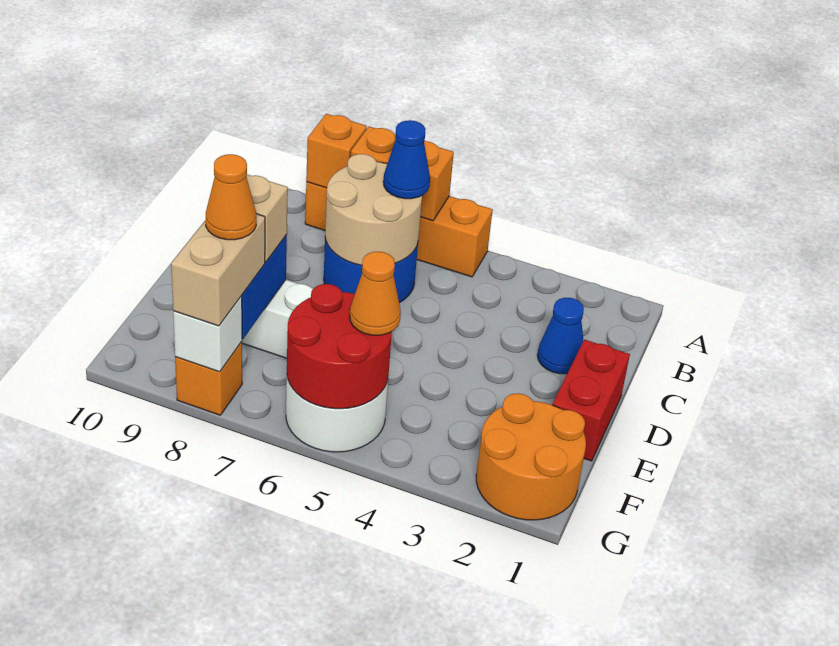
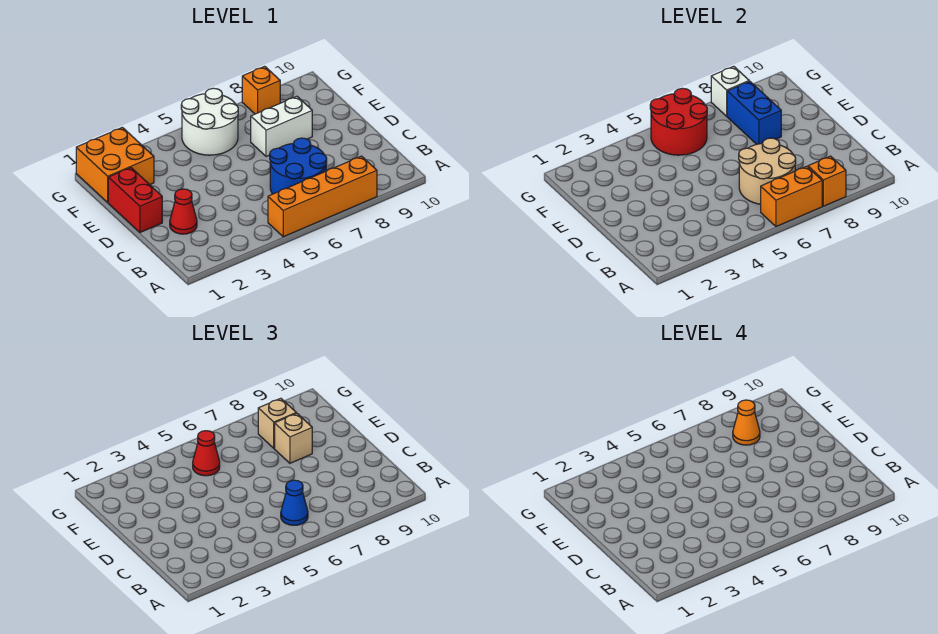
blue cone C2 level 1 -> red cone C2 level 1
orange round brick F1:G2 level 1 -> orange brick F1:G2 level 1
orange cone F5 level 3 -> red cone F5 level 3
tan brick F8:G8 level 3 -> tan brick F8 level 3

